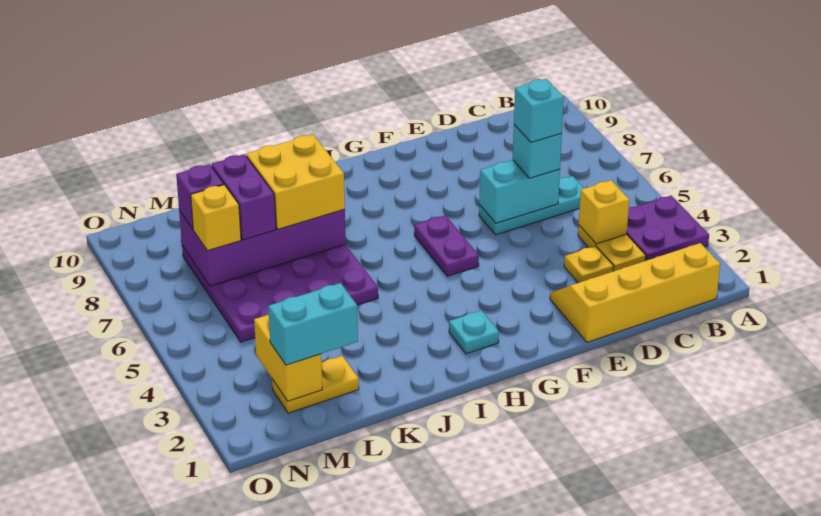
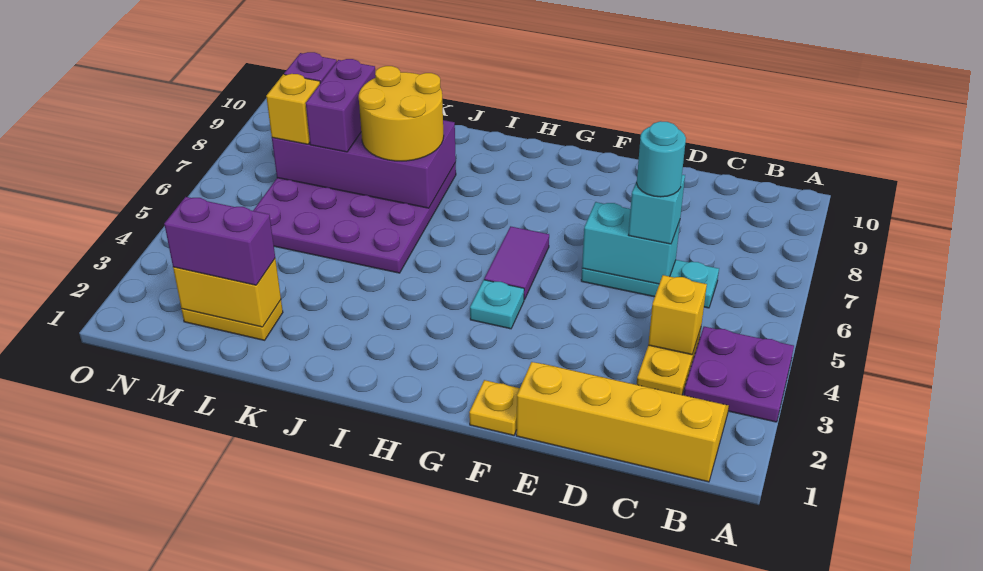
yellow plate D3 level 1 -> yellow plate F1 level 1
cyan brick D6 level 4 -> cyan round brick D6 level 4
purple plate G5:G6 level 1 -> purple tile G5:G6 level 1
cyan plate H2 level 1 -> cyan plate G4 level 1
yellow brick J7:K8 level 3 -> yellow round brick J7:K8 level 3
cyan brick L2:M2 level 3 -> purple brick L2:M2 level 3
yellow brick M2:M3 level 2 -> yellow brick L2:M2 level 2

